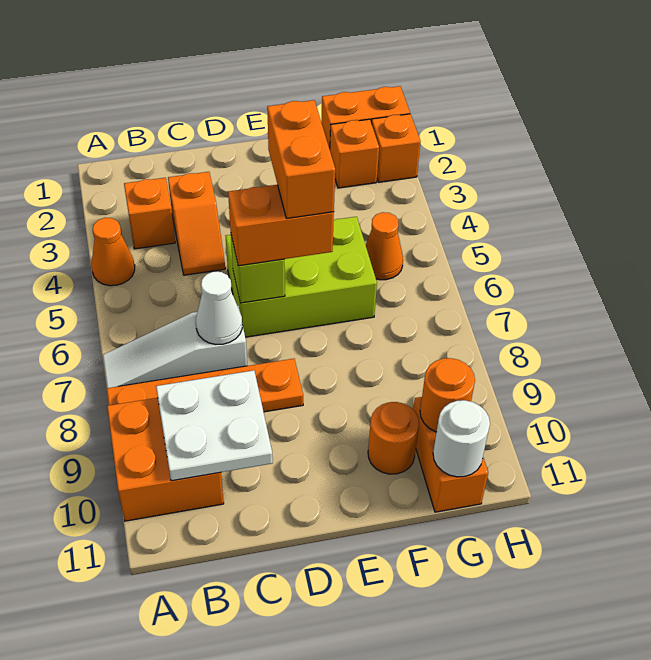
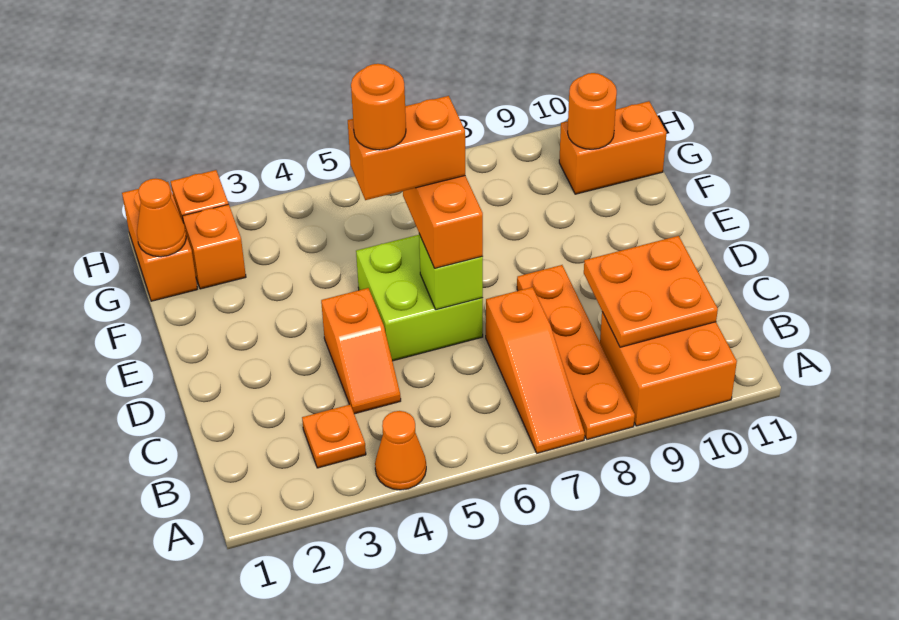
white slope A7:C7 level 1 top C -> orange slope A7:C7 level 1 top C
orange brick B3 level 1 -> orange plate B3 level 1
white plate B9:C10 level 2 -> orange plate B9:C10 level 2
orange slope C3:C4 level 1 top 3 -> orange slope C4:D4 level 1 top D
white cone C7 level 2 -> none
lime brick D5:F6 level 1 -> lime brick D5:E6 level 1
orange round brick F10 level 1 -> orange round brick E5 level 5
orange cone G5 level 1 -> orange cone G1 level 2
white round brick G11 level 2 -> none

